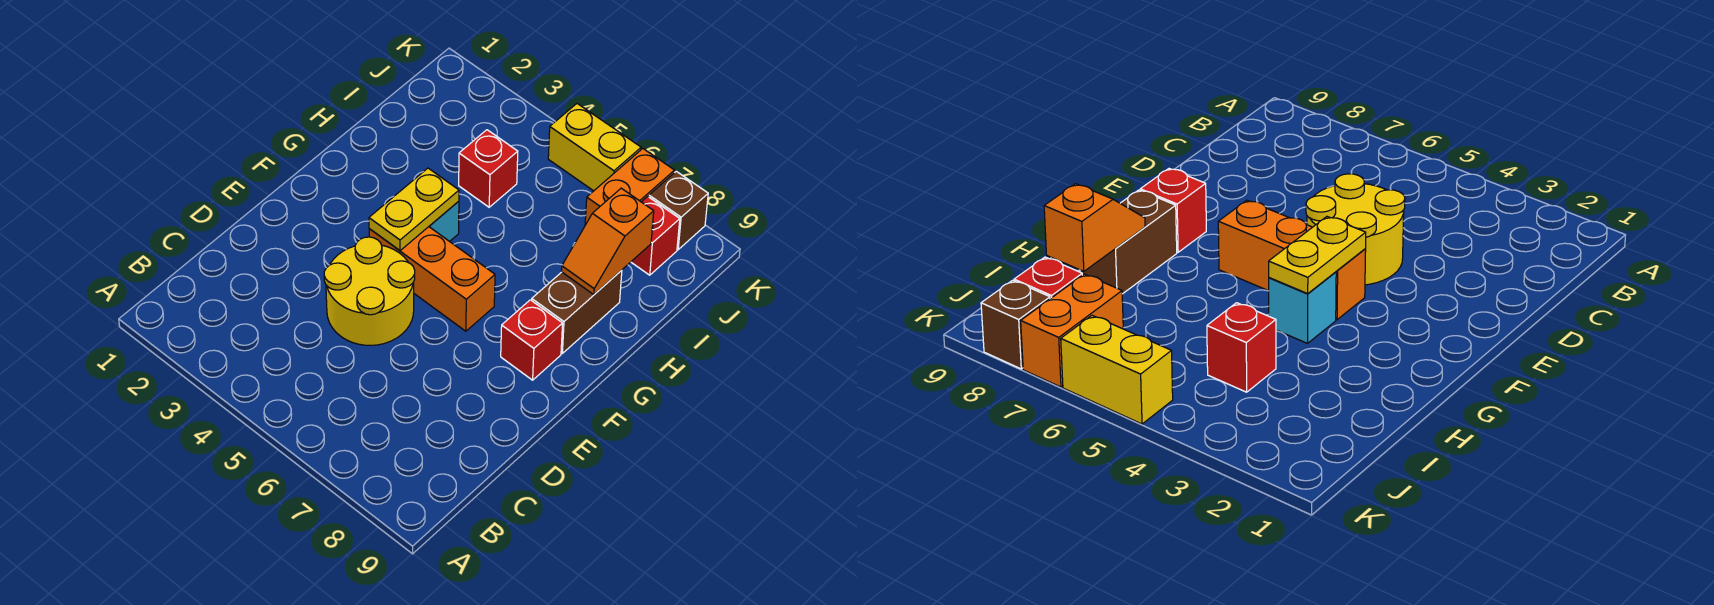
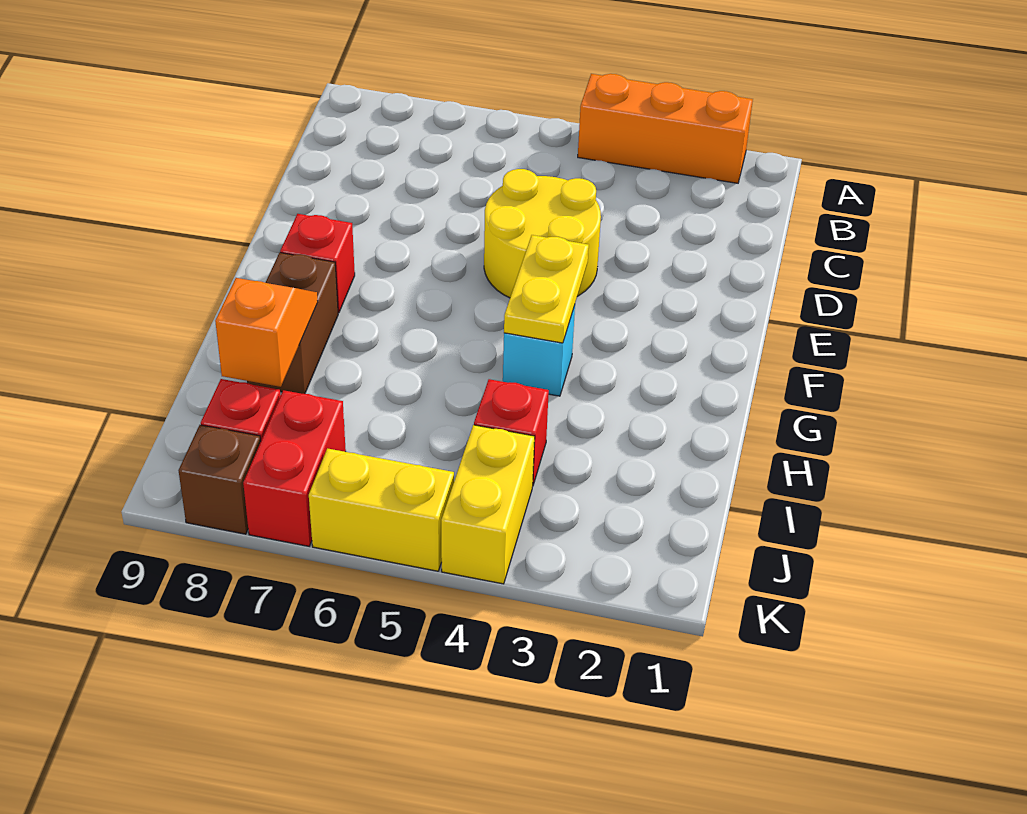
orange brick F4:F6 level 1 -> orange brick A2:A4 level 1
none -> yellow brick J4:K4 level 1
orange brick J7:K7 level 1 -> red brick J7:K7 level 1

